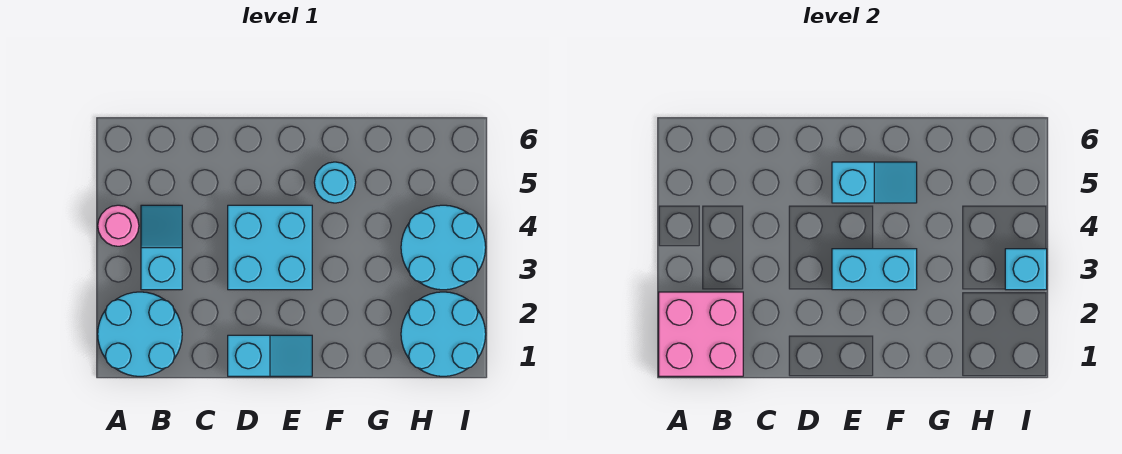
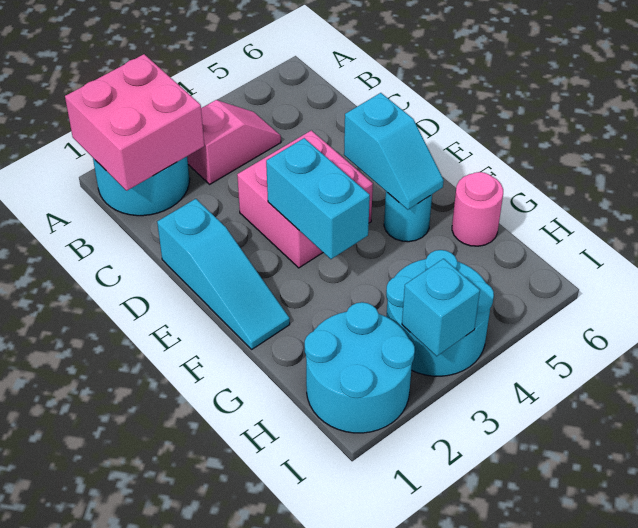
pink round brick A4 level 1 -> pink round brick G6 level 1
cyan slope B3:B4 level 1 top 3 -> pink slope B3:B4 level 1 top 3
cyan slope D1:E1 level 1 top D -> cyan slope D1:F1 level 1 top D
cyan brick D3:E4 level 1 -> pink brick D3:E4 level 1

